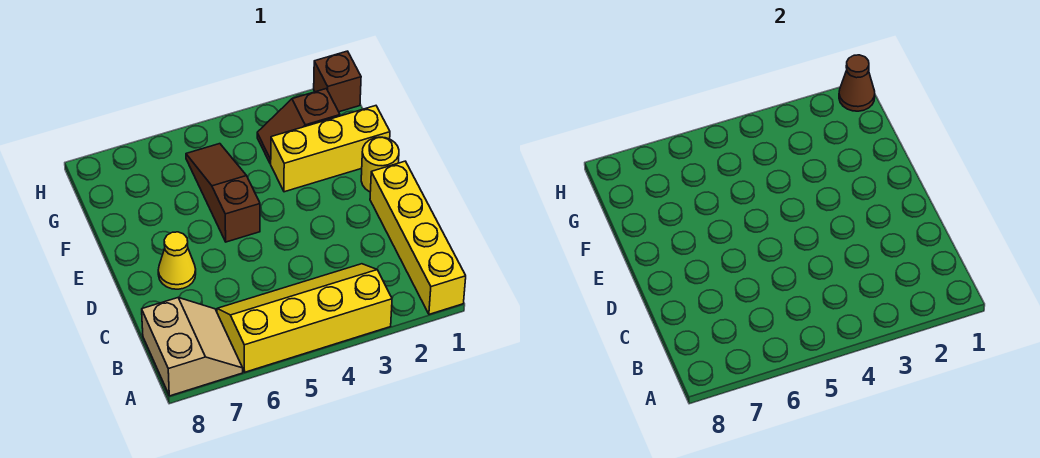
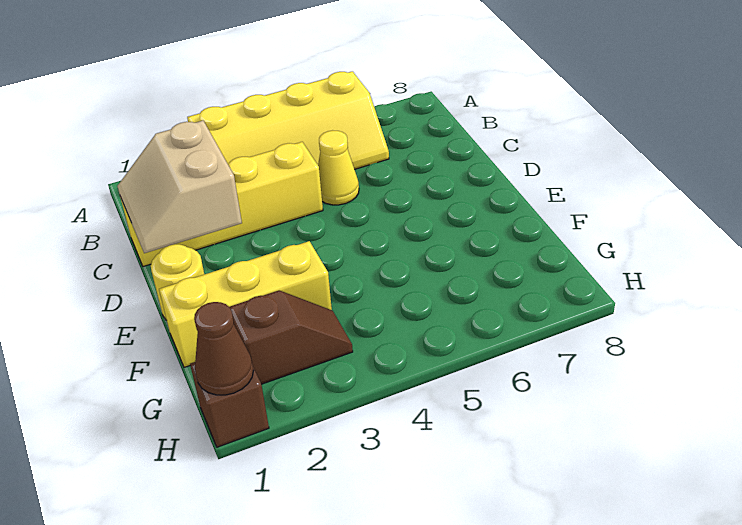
yellow brick A1:D1 level 1 -> yellow brick C1:C4 level 1
tan slope A7:B8 level 1 top 8 -> tan slope C1:D2 level 2 top 2
yellow cone D7 level 1 -> yellow cone C5 level 1
brown slope E5:G5 level 1 top E -> none

